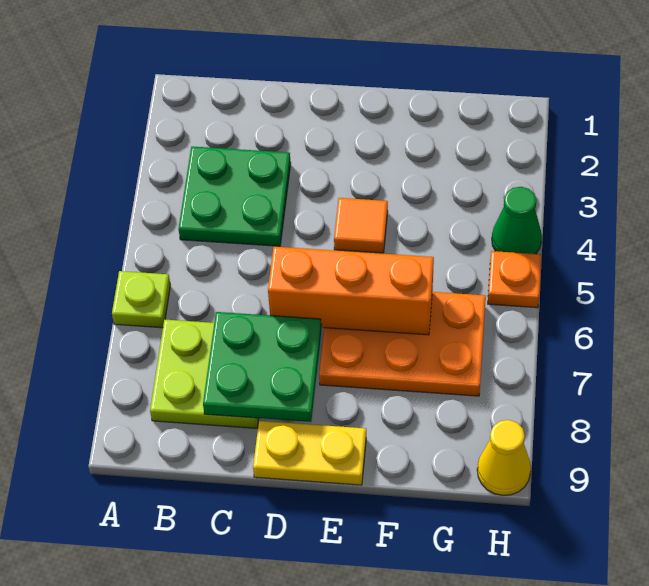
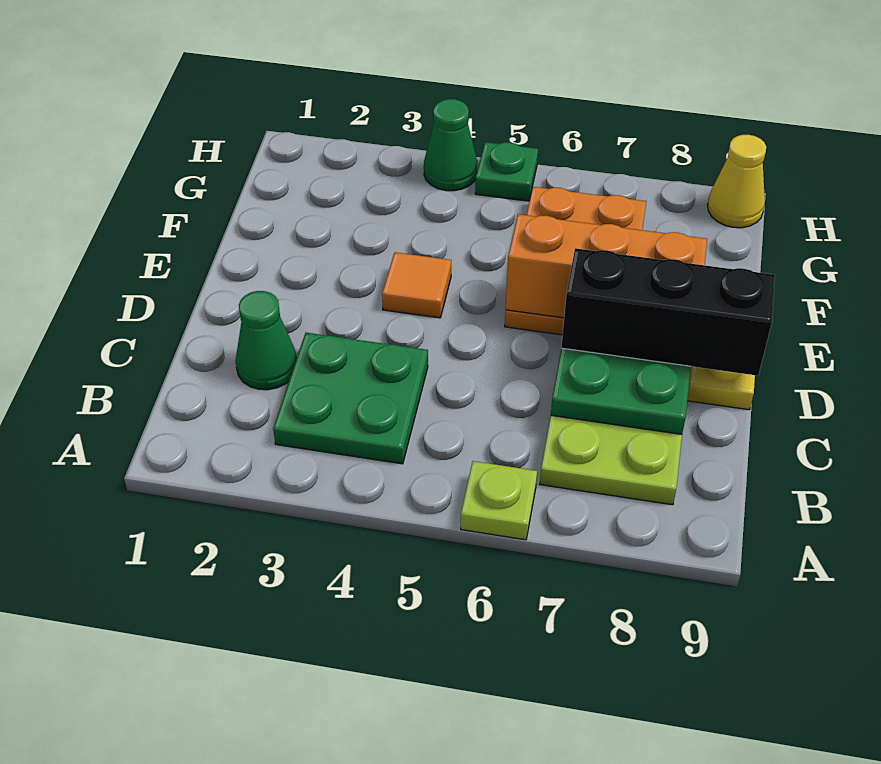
none -> green cone C2 level 1
orange brick D6:F6 level 2 -> orange brick E6:E8 level 2
none -> black brick D7:D9 level 3
orange plate H5 level 1 -> green plate H5 level 1

